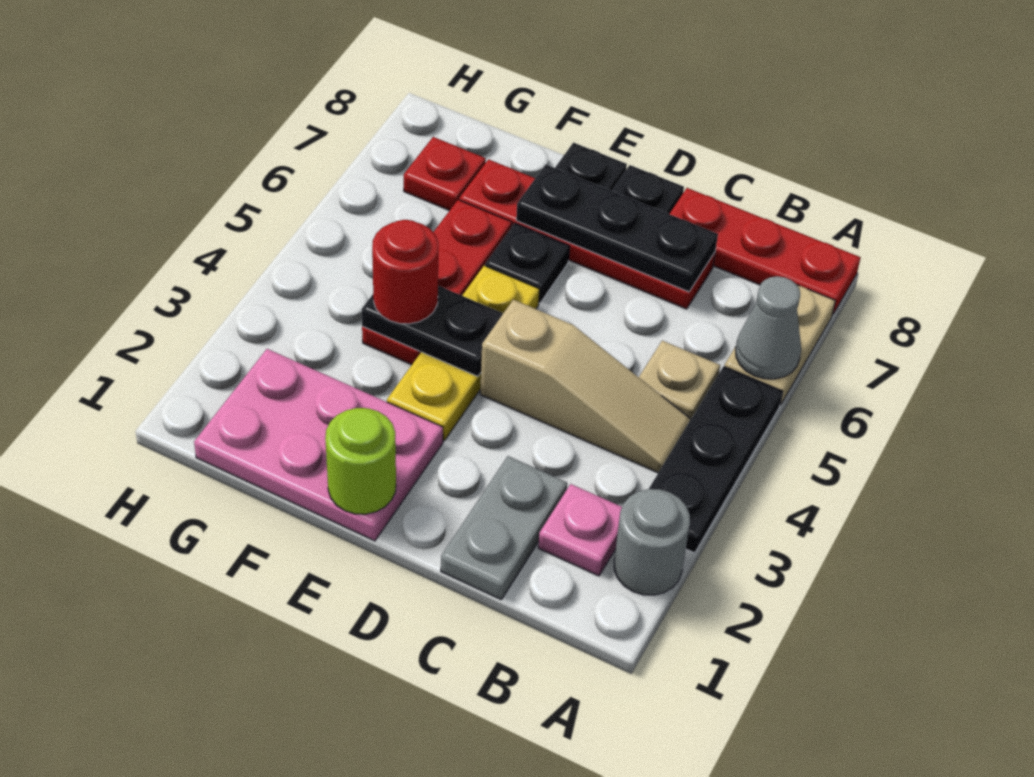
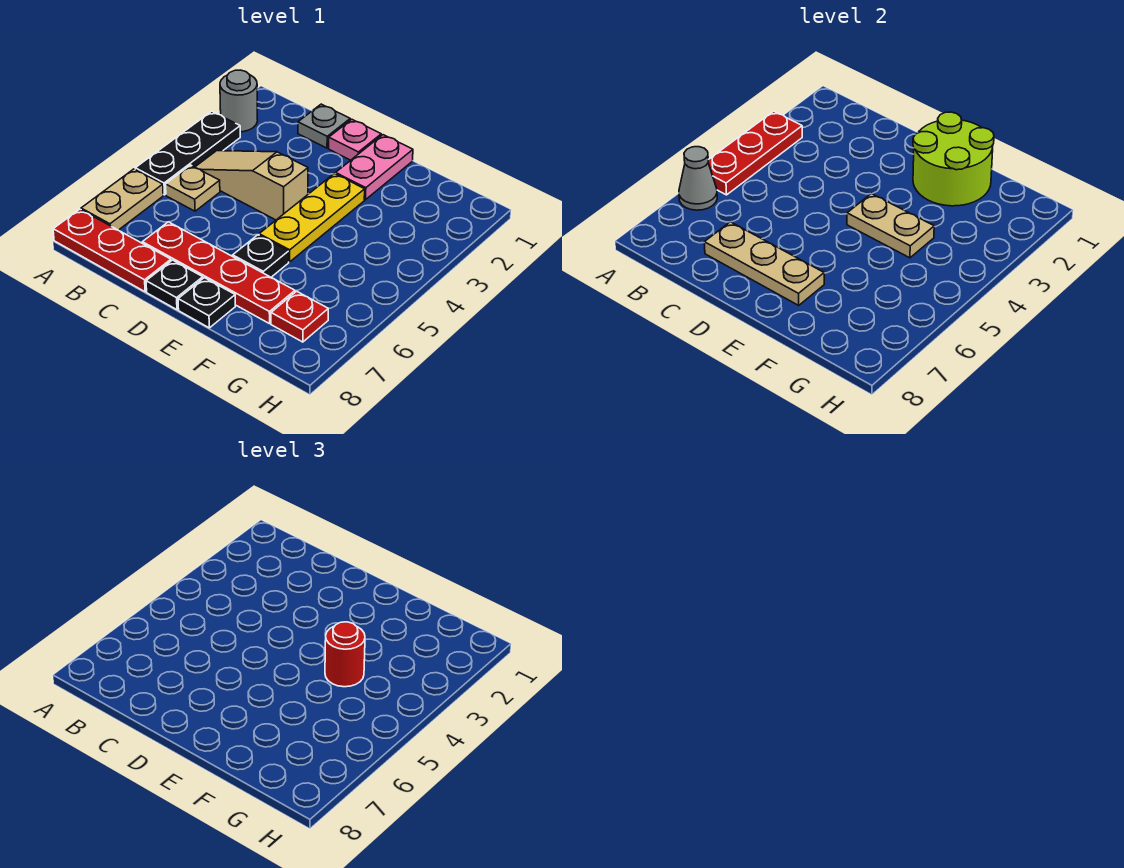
pink plate B2 level 1 -> pink plate D1 level 1
grey plate C1:C2 level 1 -> grey plate C1 level 1
black plate C7:E7 level 2 -> tan plate C7:E7 level 2
pink plate E1:G2 level 1 -> pink plate E1:E2 level 1
lime round brick E1 level 2 -> lime round brick E1:F2 level 2
black plate E4:F4 level 2 -> tan plate E4:F4 level 2
red plate F4:F6 level 1 -> red plate A3:A5 level 2

